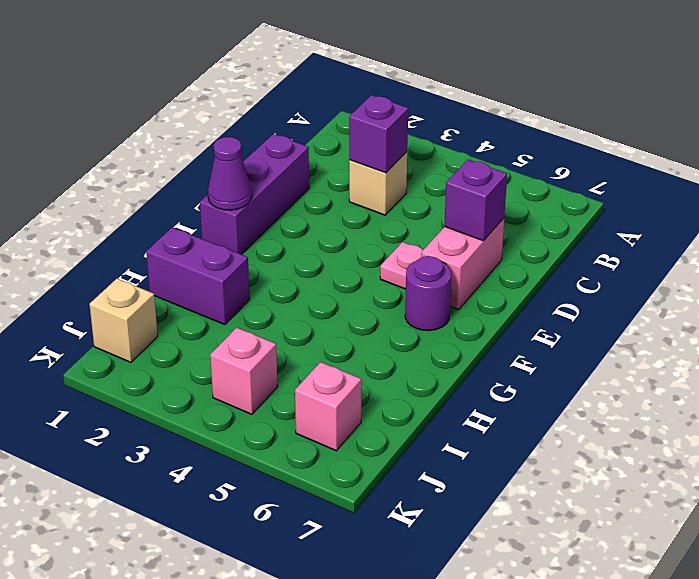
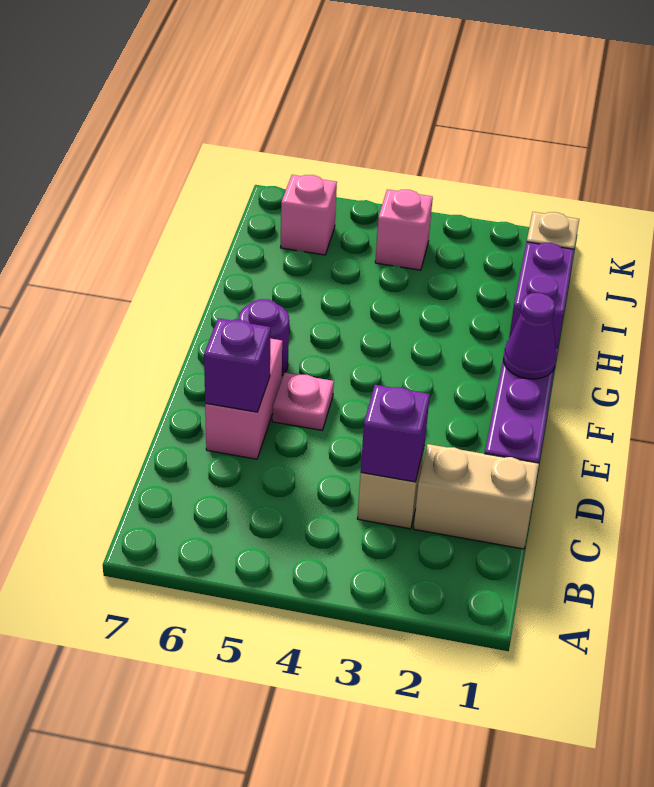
none -> tan brick C1:C2 level 1
purple brick H1:H2 level 1 -> purple brick H1:I1 level 1

